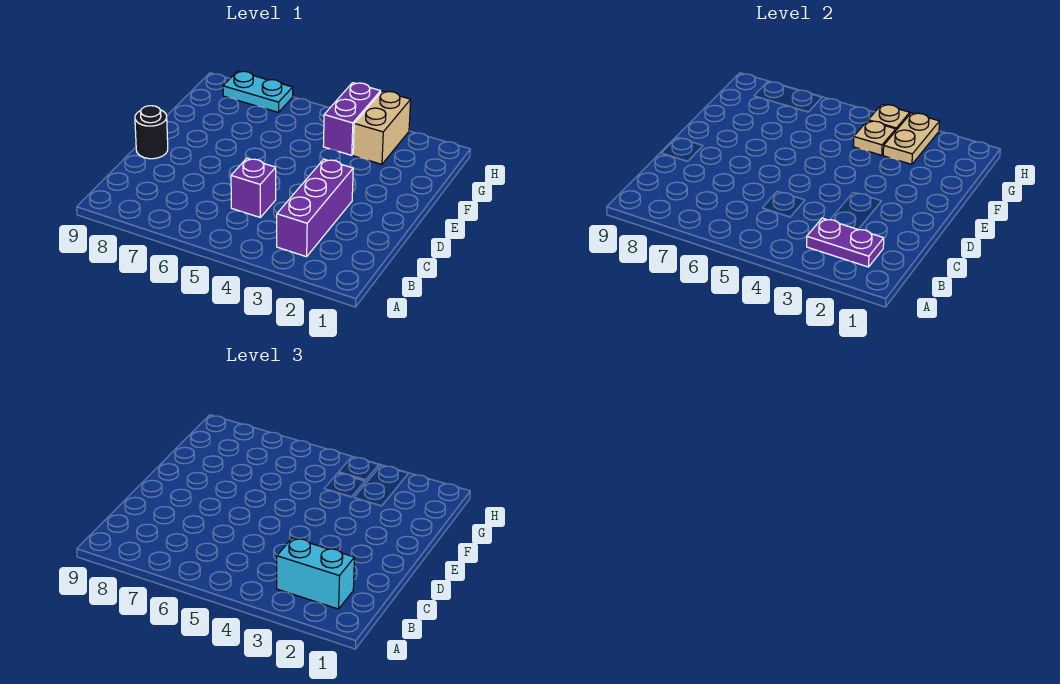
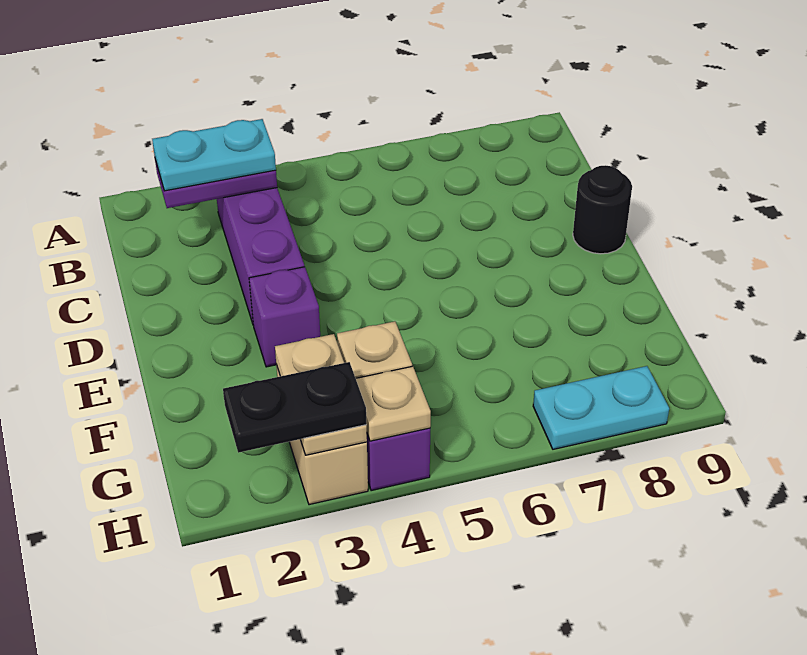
cyan brick B2:B3 level 3 -> cyan plate B2:B3 level 3
purple brick C5 level 1 -> purple brick E3 level 1
none -> black plate H2:H3 level 3

